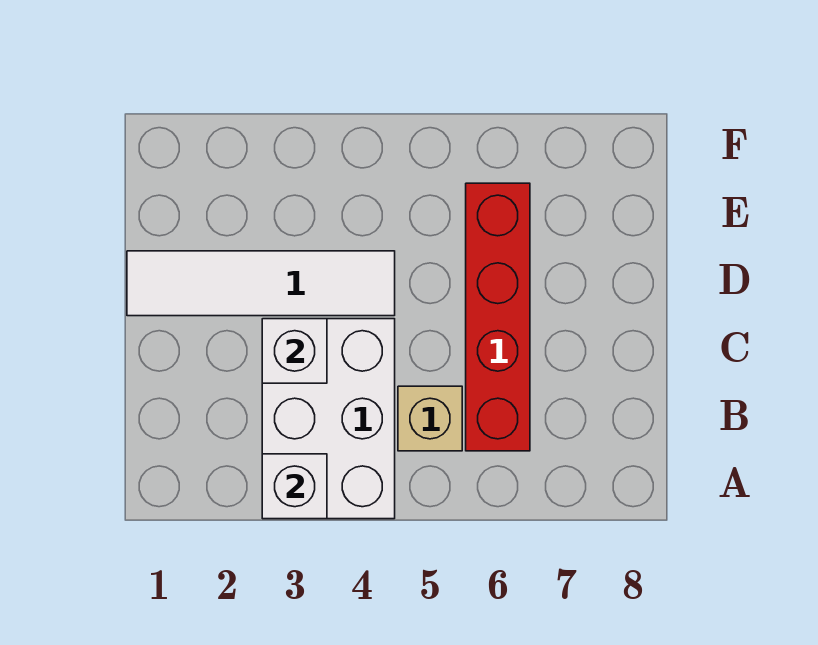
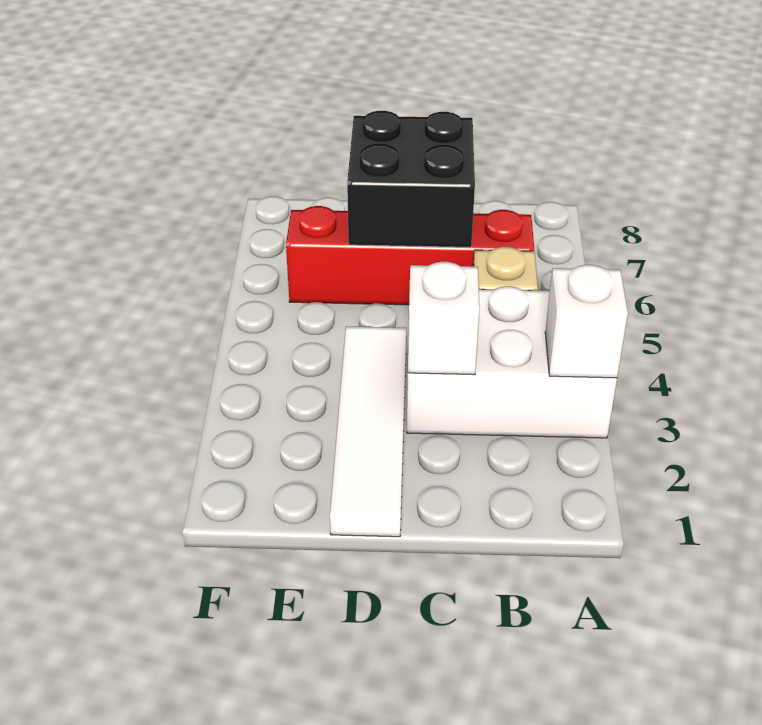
none -> black brick C6:D7 level 2

